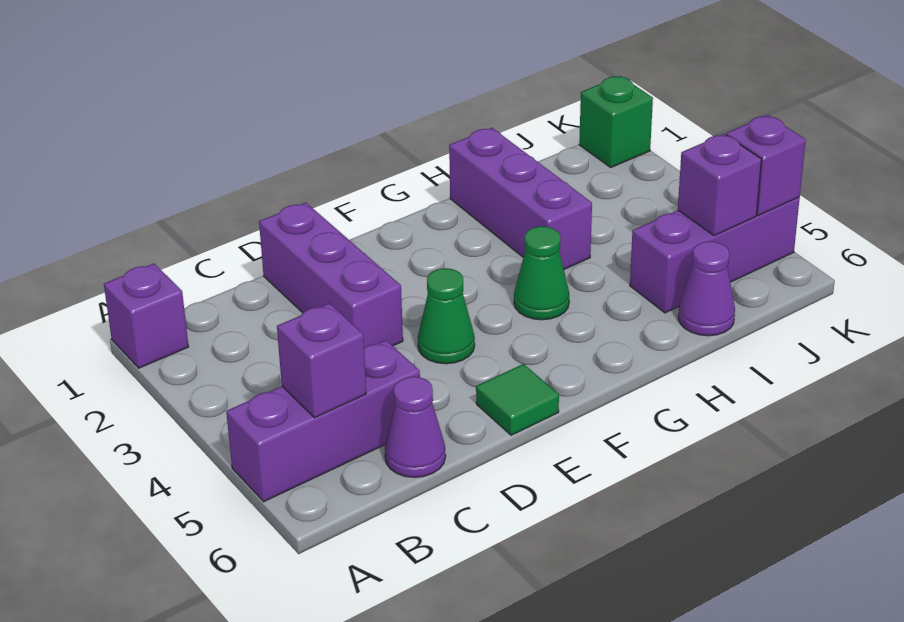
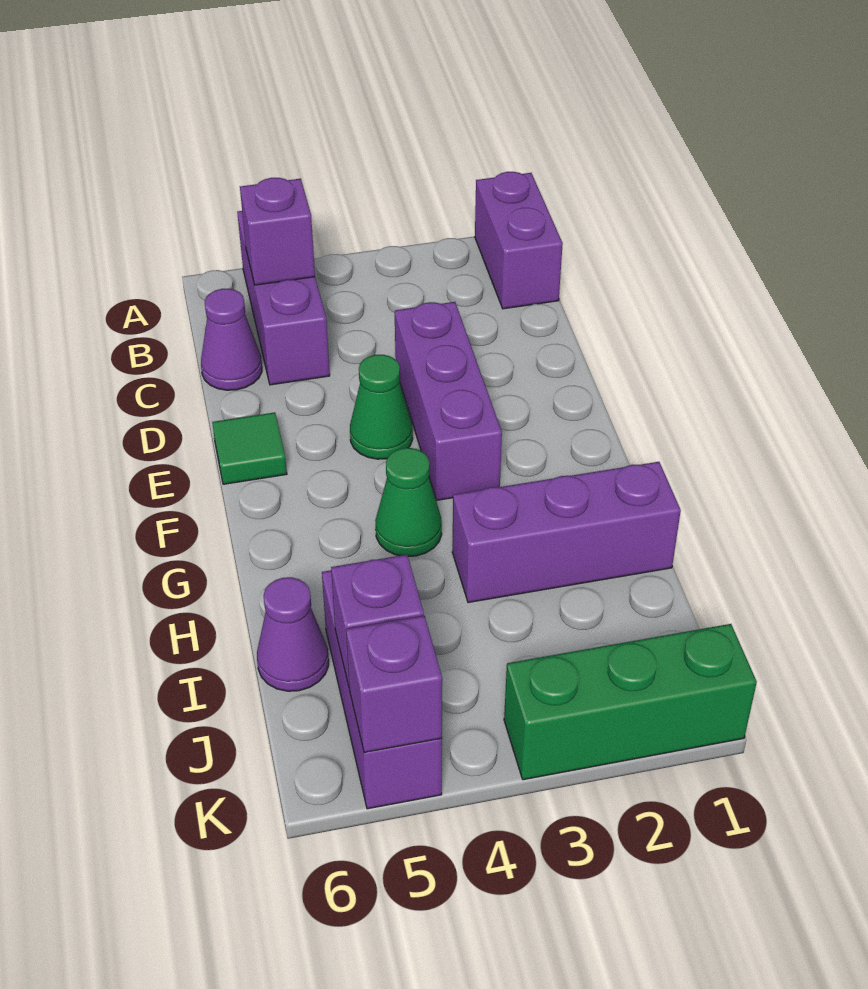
purple brick A1 level 1 -> purple brick A1:B1 level 1
purple brick D1:D3 level 1 -> purple brick D3:F3 level 1
green brick K1 level 1 -> green brick K1:K3 level 1

